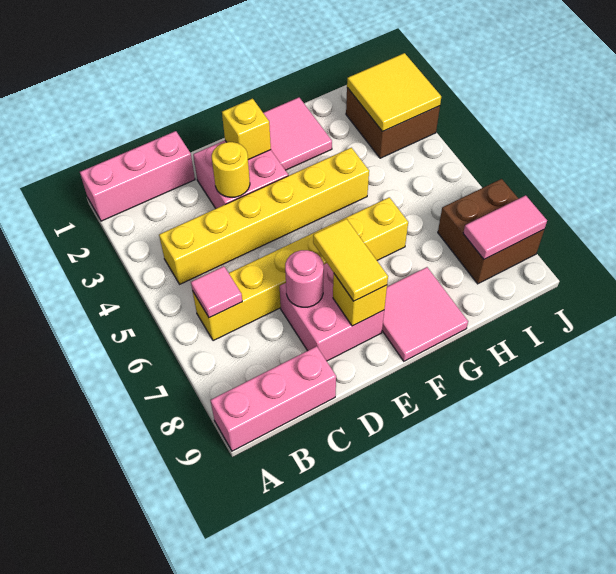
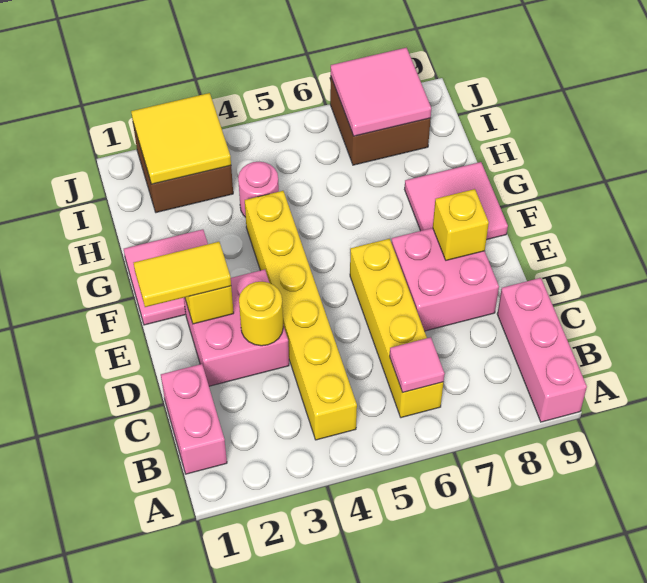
pink brick A1:C1 level 1 -> pink brick B1:C1 level 1
yellow brick B6:G6 level 1 -> yellow brick B6:E6 level 1
pink round brick D7 level 2 -> pink round brick H4 level 1
yellow tile E7:E8 level 3 -> yellow tile E1:E2 level 3
pink tile I8:J8 level 2 -> pink tile I7:J8 level 2

